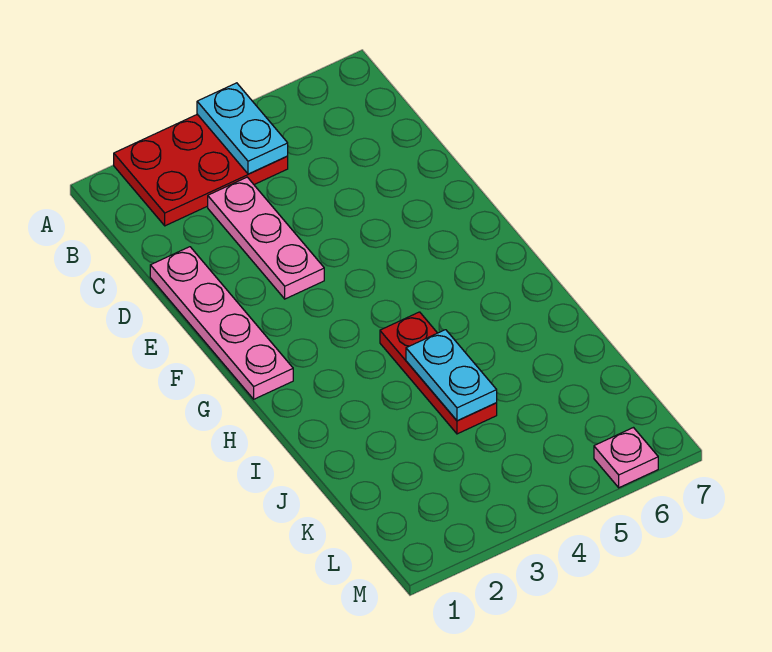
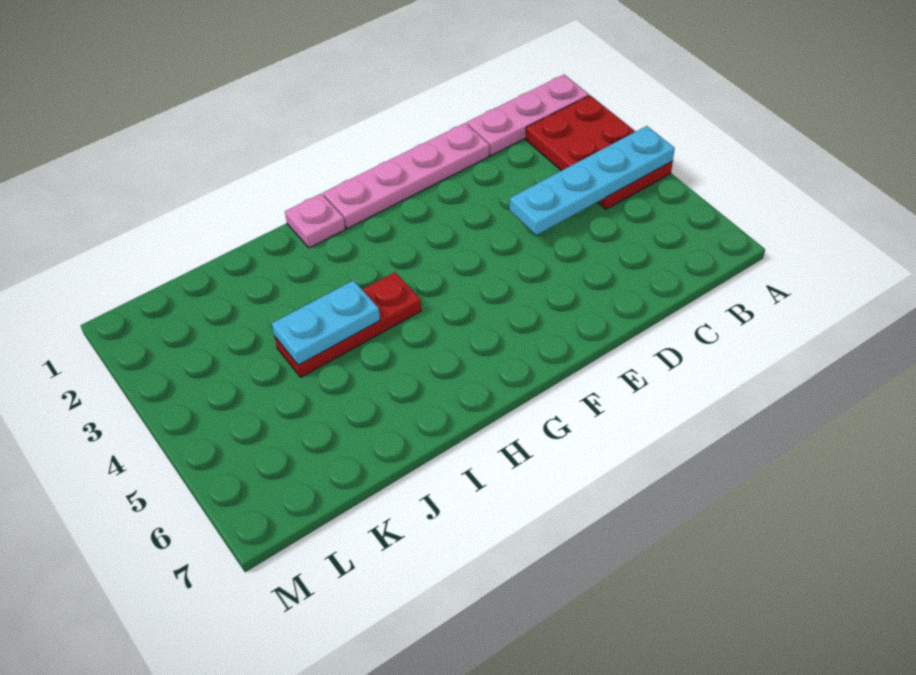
cyan plate A4:B4 level 2 -> cyan plate A4:D4 level 2
pink plate C3:E3 level 1 -> pink plate A1:C1 level 1
pink plate M6 level 1 -> pink plate H1 level 1

